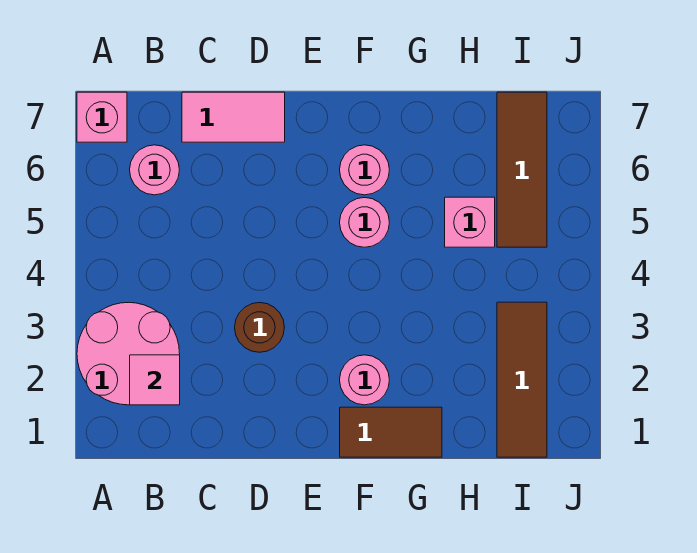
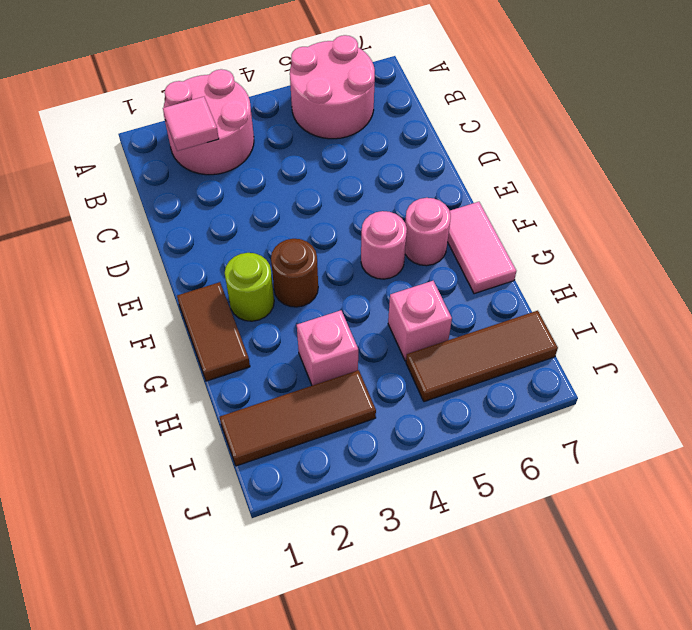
pink brick A7 level 1 -> pink brick H3 level 1
pink round brick B6 level 1 -> pink round brick A5:B6 level 1
pink tile C7:D7 level 1 -> pink tile F7:G7 level 1
brown round brick D3 level 1 -> brown round brick F3 level 1
pink round brick F2 level 1 -> lime round brick F2 level 1

